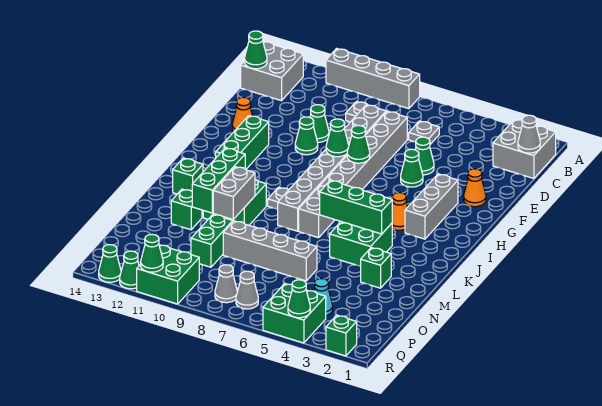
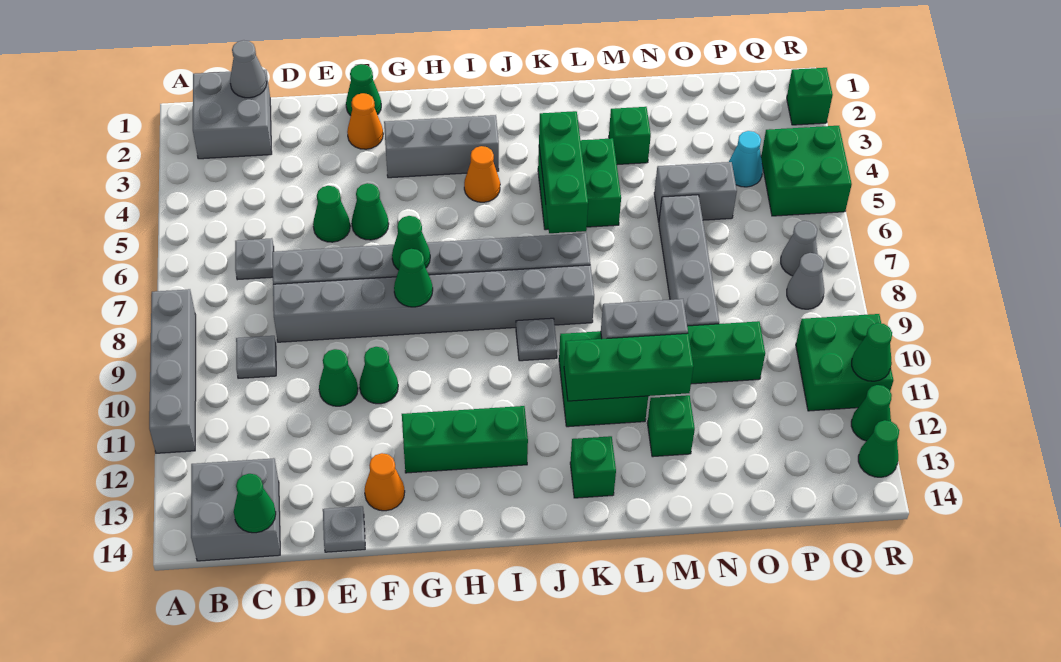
none -> grey plate E14 level 1
none -> grey brick N5:O5 level 1
green cone R4 level 2 -> green cone F1 level 1

